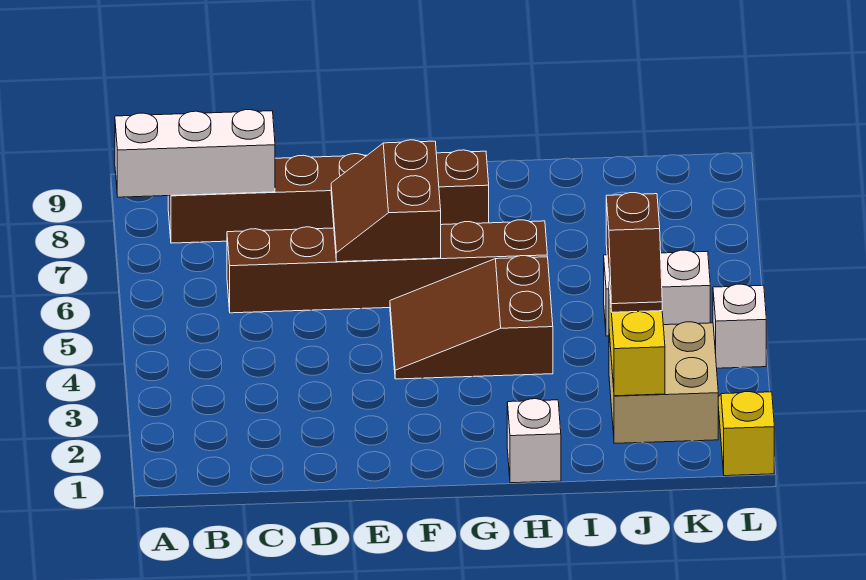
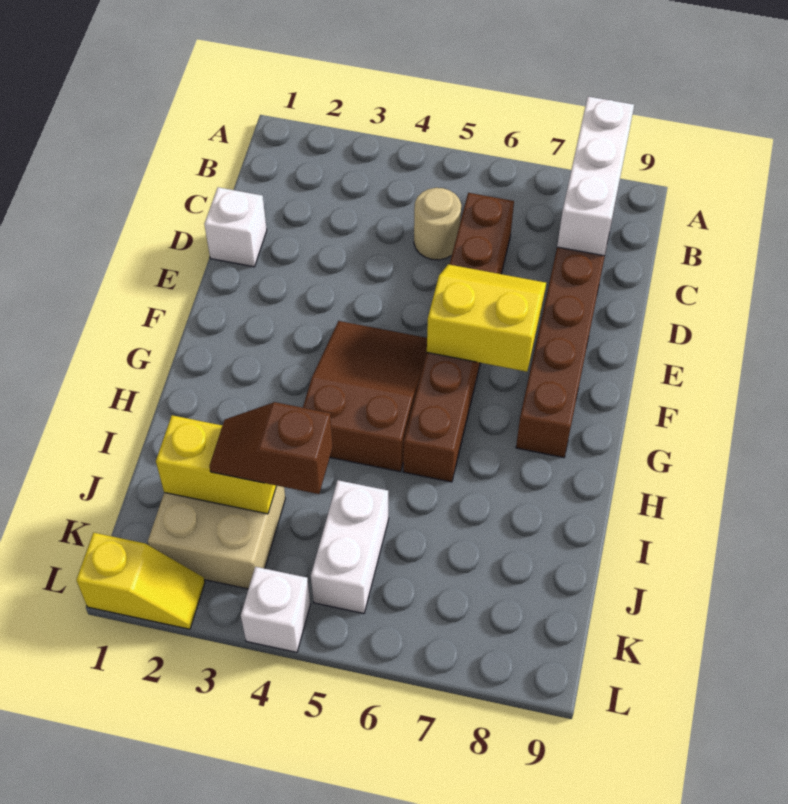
none -> tan round brick C5 level 1
brown slope E6:F7 level 2 top F -> yellow slope E6:F7 level 2 top F
white brick H1 level 1 -> white brick D1 level 1

